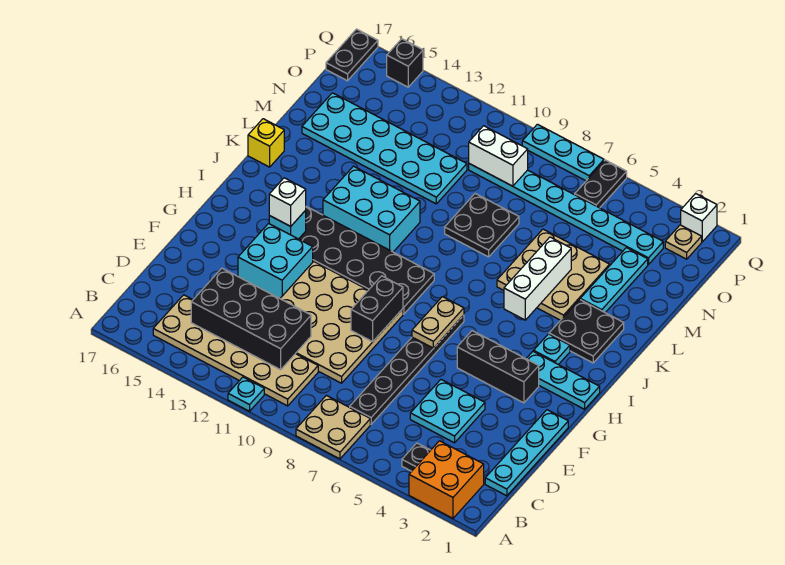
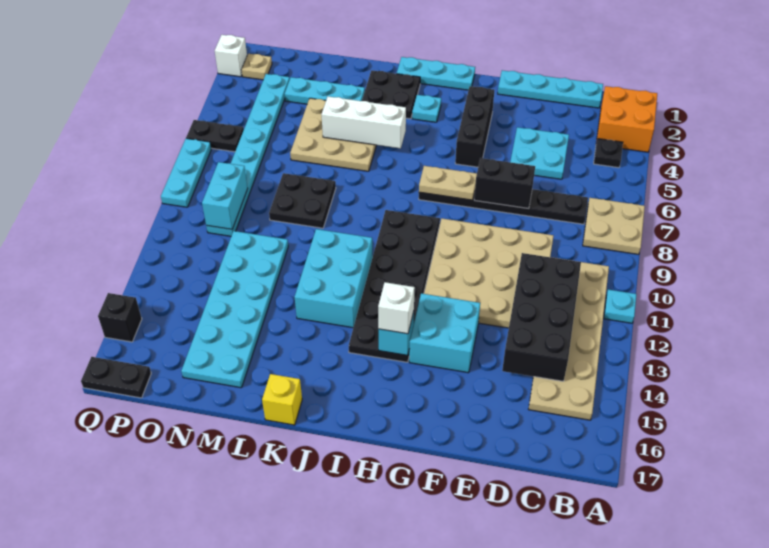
black brick F9:G9 level 2 -> black brick E7:F7 level 2
cyan plate H1:H3 level 1 -> cyan plate H1:J1 level 1
white brick O9:O10 level 2 -> cyan brick O9:O10 level 2

